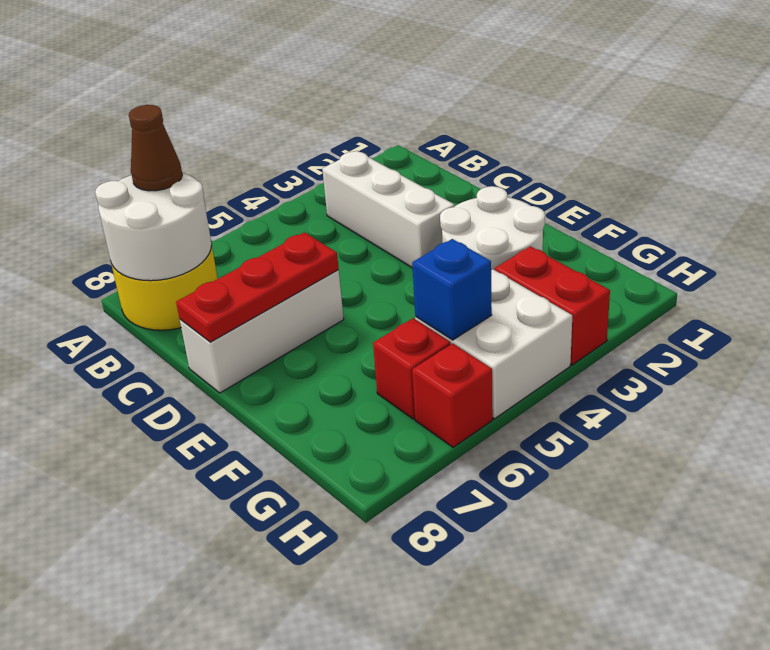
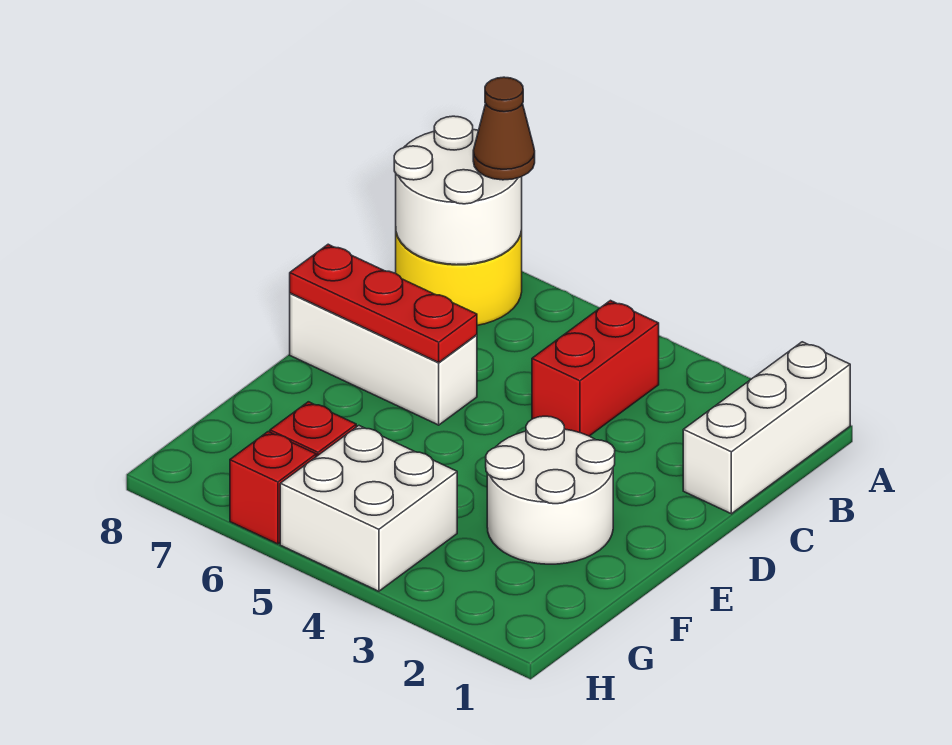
white brick B3:D3 level 1 -> white brick A1:C1 level 1
red brick G3:H3 level 1 -> red brick B4:C4 level 1
blue brick G5 level 2 -> none

